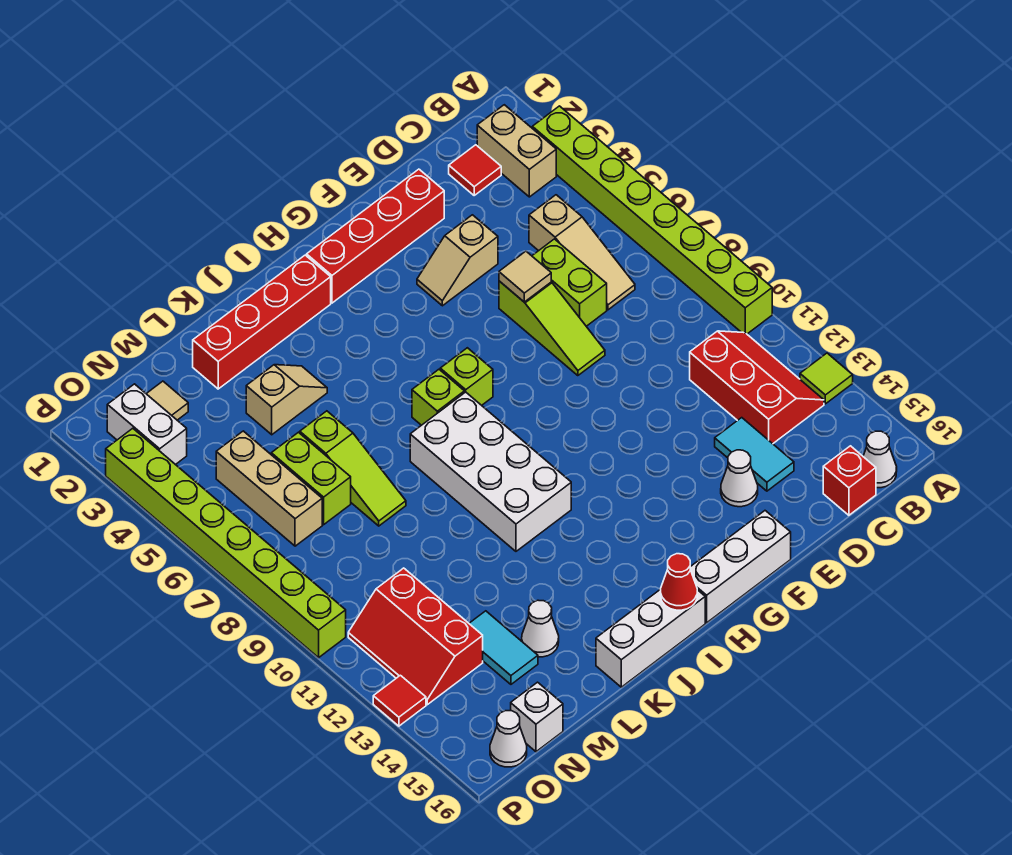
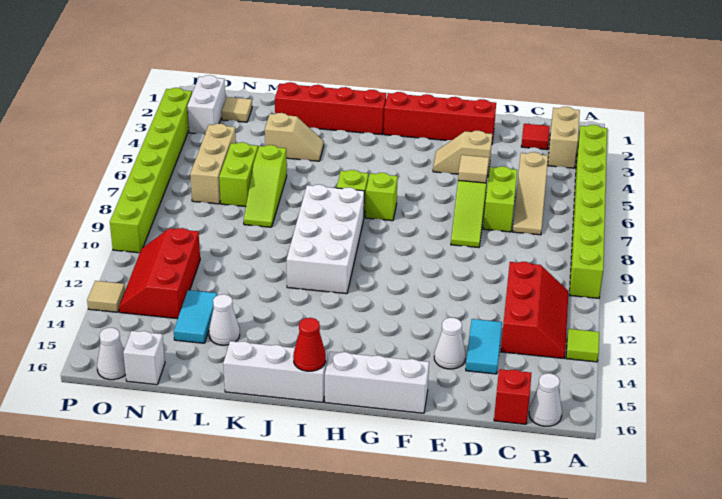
red tile P13 level 1 -> tan tile P13 level 1

